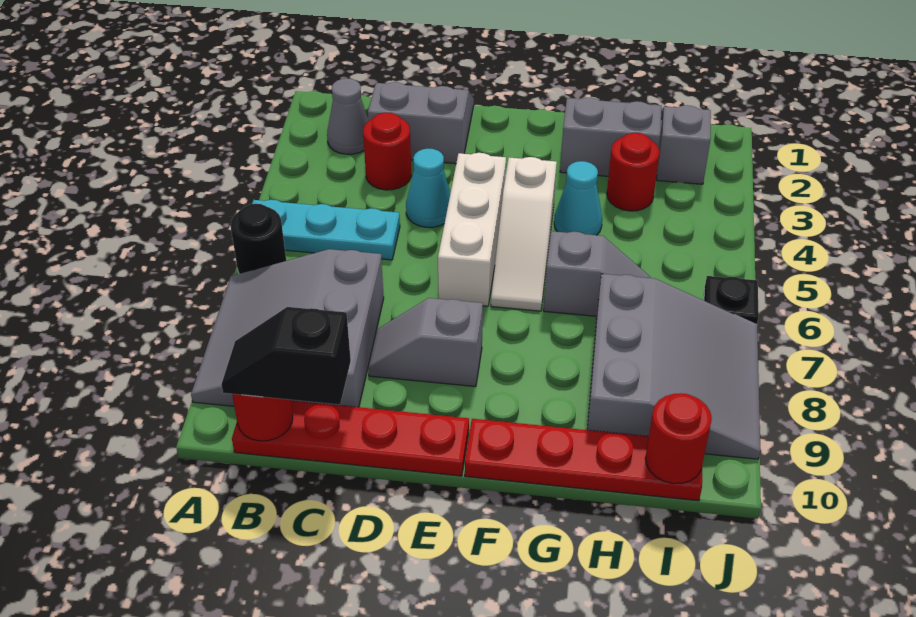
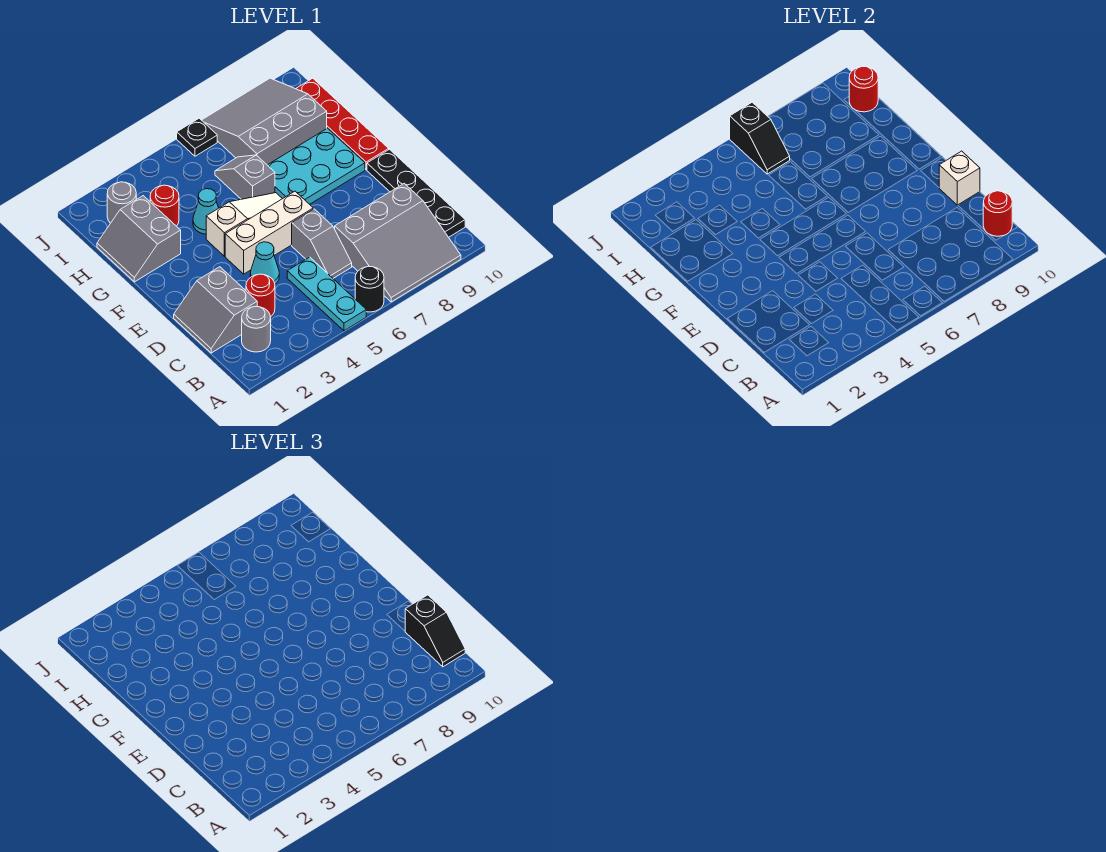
grey cone B2 level 1 -> grey round brick B2 level 1
red plate B10:E10 level 1 -> black plate B10:E10 level 1
grey slope D8:E8 level 1 top E -> grey slope C6:D6 level 1 top D
none -> white brick D10 level 2
none -> cyan plate F7:G9 level 1
grey brick I2 level 1 -> grey round brick I2 level 1
none -> black slope I6:J6 level 2 top J

